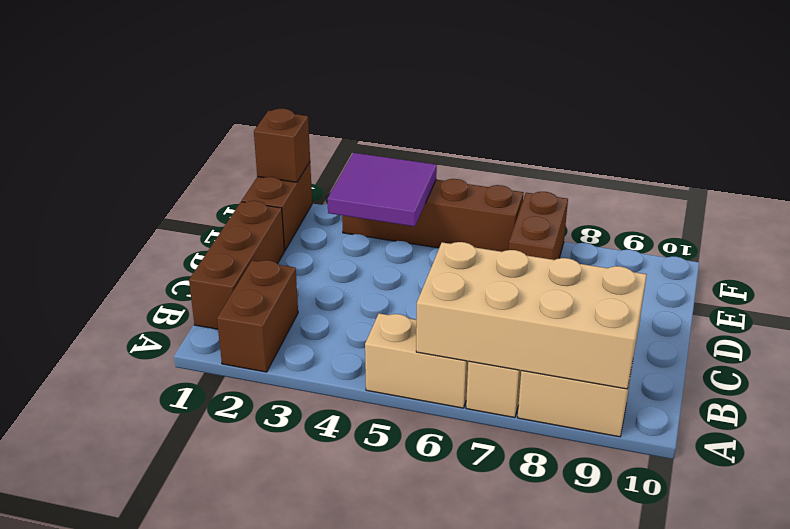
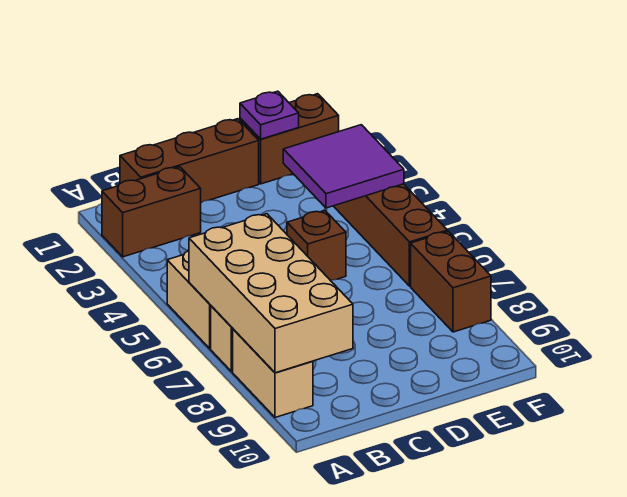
none -> purple plate E1 level 2
brown brick E7:F7 level 1 -> brown brick F7:F8 level 1
brown brick F1 level 2 -> brown brick D5 level 1

